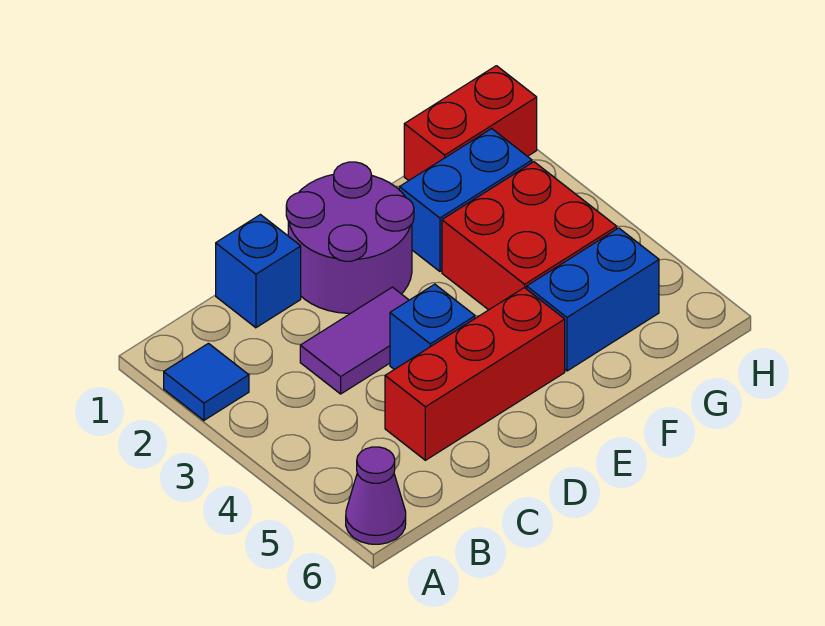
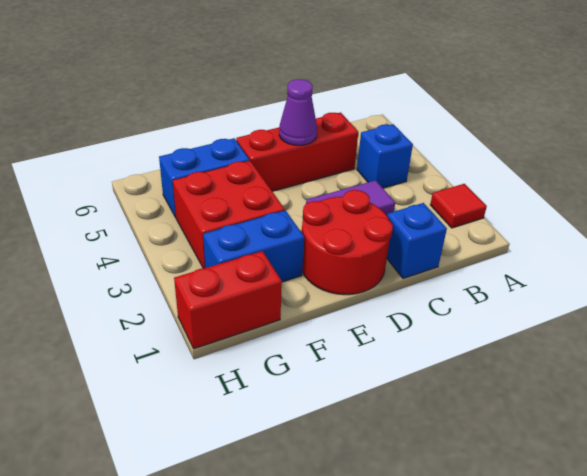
blue tile A2 level 1 -> red tile A2 level 1
purple cone A6 level 1 -> purple cone D5 level 2
purple round brick D1:E2 level 1 -> red round brick D1:E2 level 1
blue brick D4 level 1 -> blue brick B4 level 1

